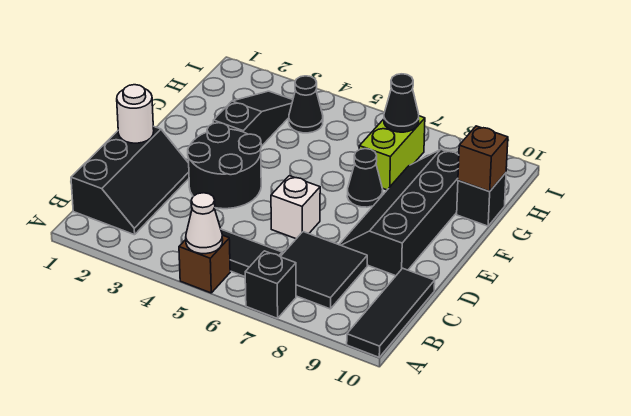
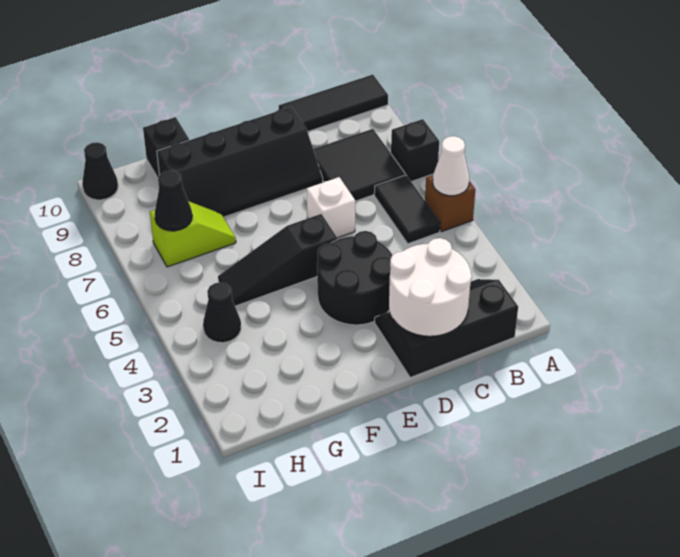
white round brick D1 level 2 -> white round brick C1:D2 level 2
black slope F3:H3 level 1 top F -> black slope E5:G5 level 1 top E
black cone F7 level 1 -> black cone I10 level 1
lime brick G7:H7 level 1 -> lime slope G7:H7 level 1 top H
brown brick G10 level 2 -> none

